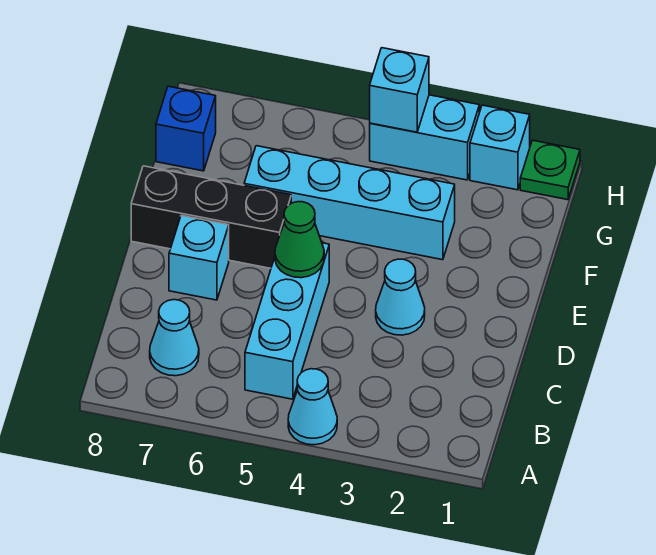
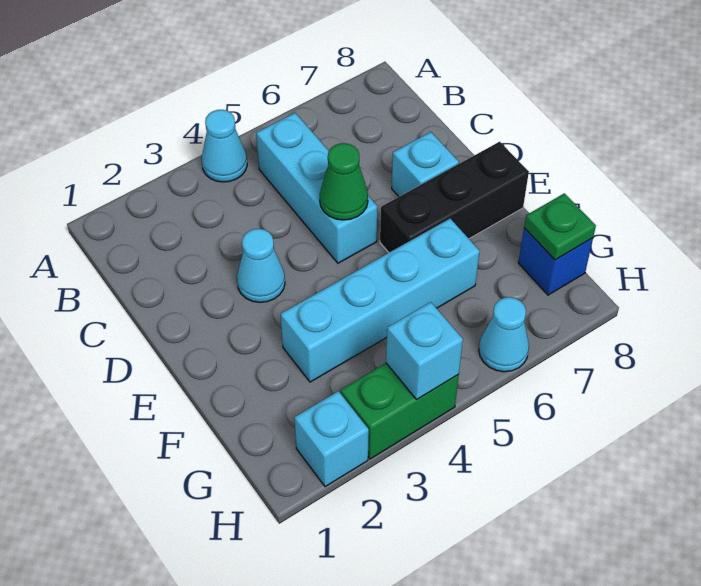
cyan cone B7 level 1 -> cyan cone H6 level 1
green plate H1 level 1 -> green plate G8 level 2
cyan brick H3:H4 level 1 -> green brick H3:H4 level 1

